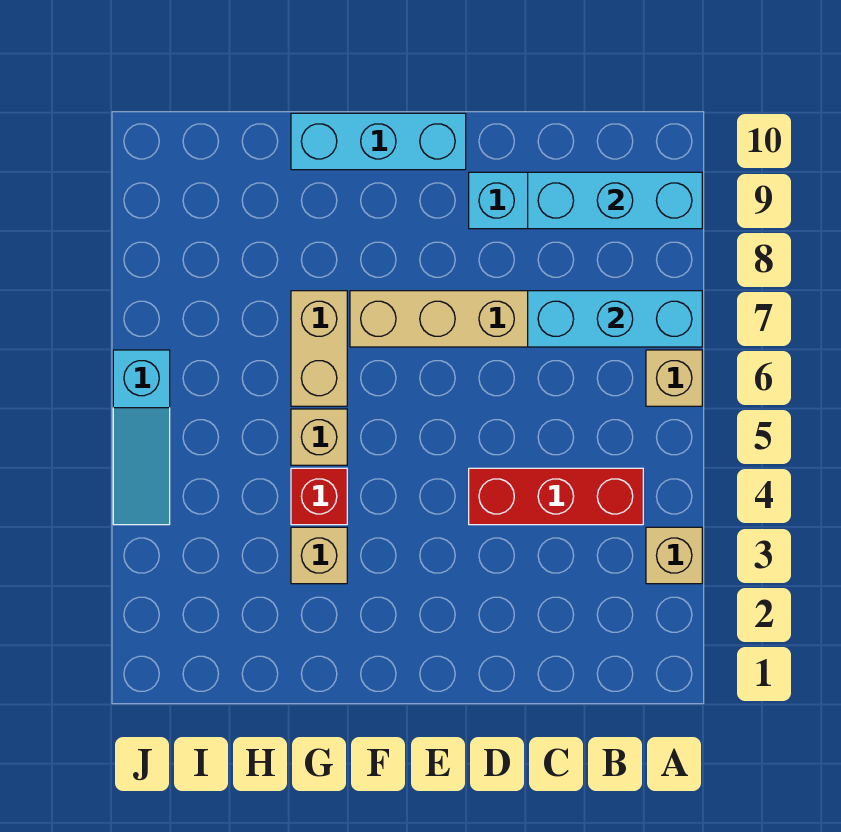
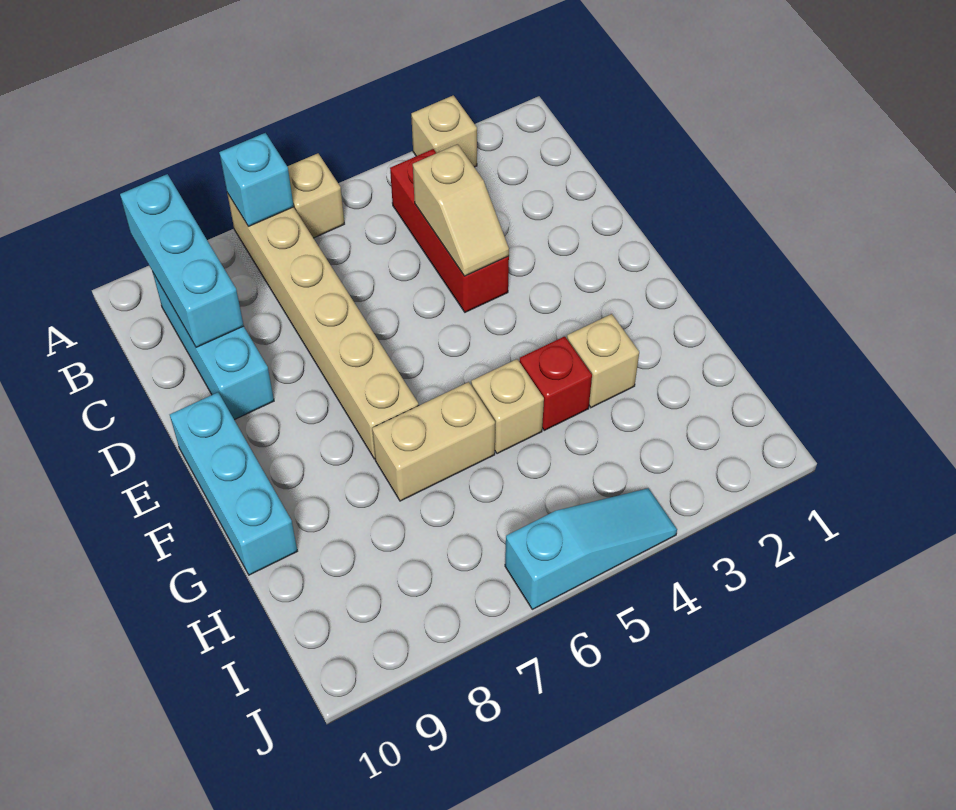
cyan brick A7:C7 level 2 -> cyan brick A7 level 2
none -> tan slope C4:D4 level 2 top C

